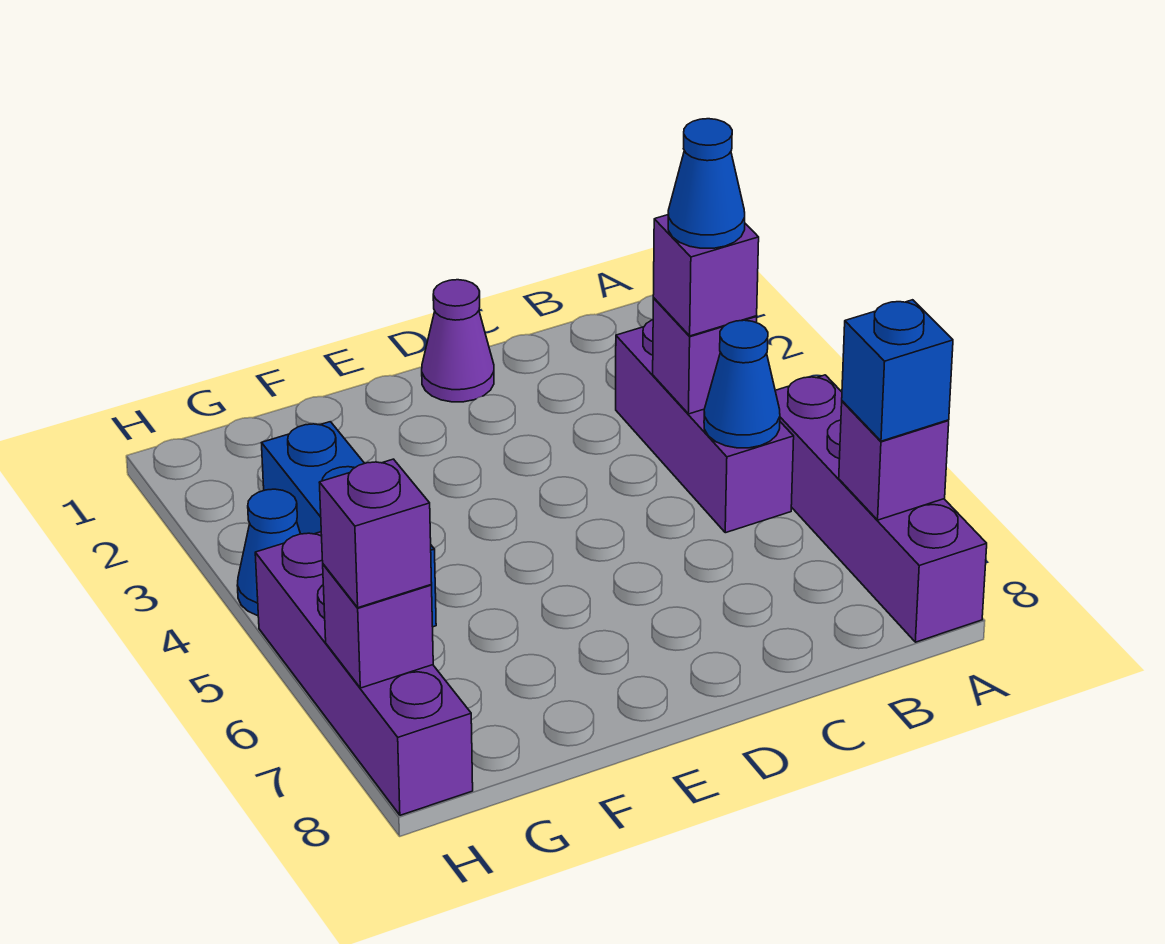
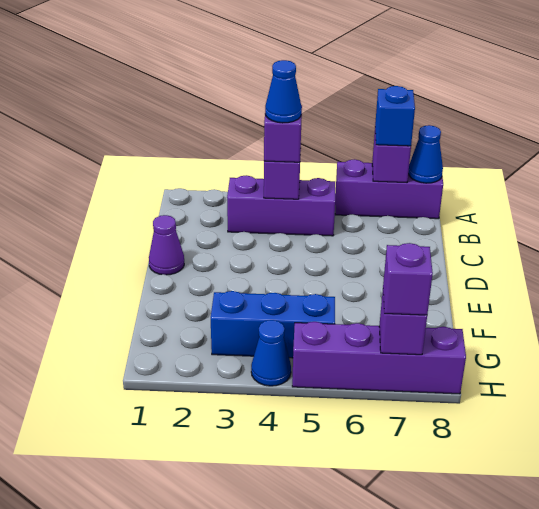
purple brick A5:A8 level 1 -> purple brick A6:A8 level 1
blue cone B5 level 2 -> blue cone A8 level 2

